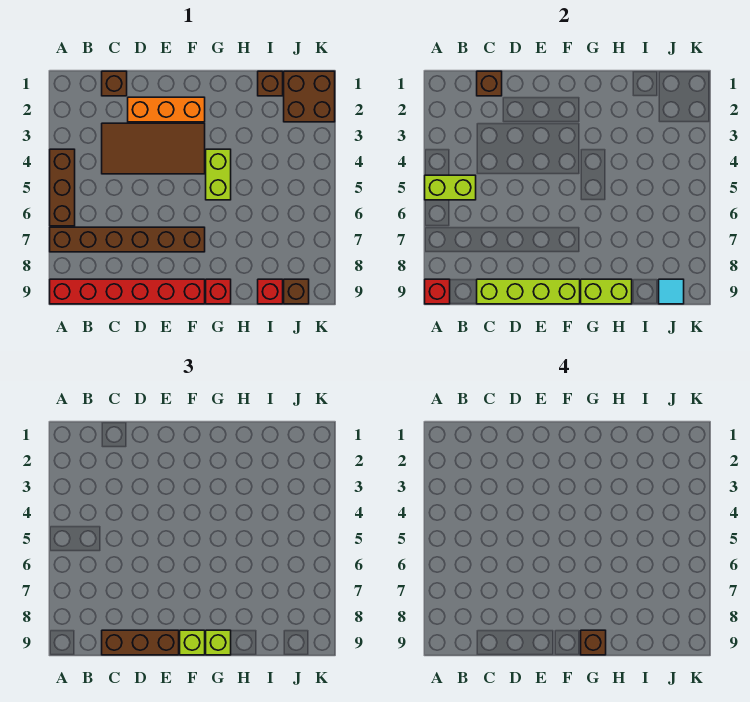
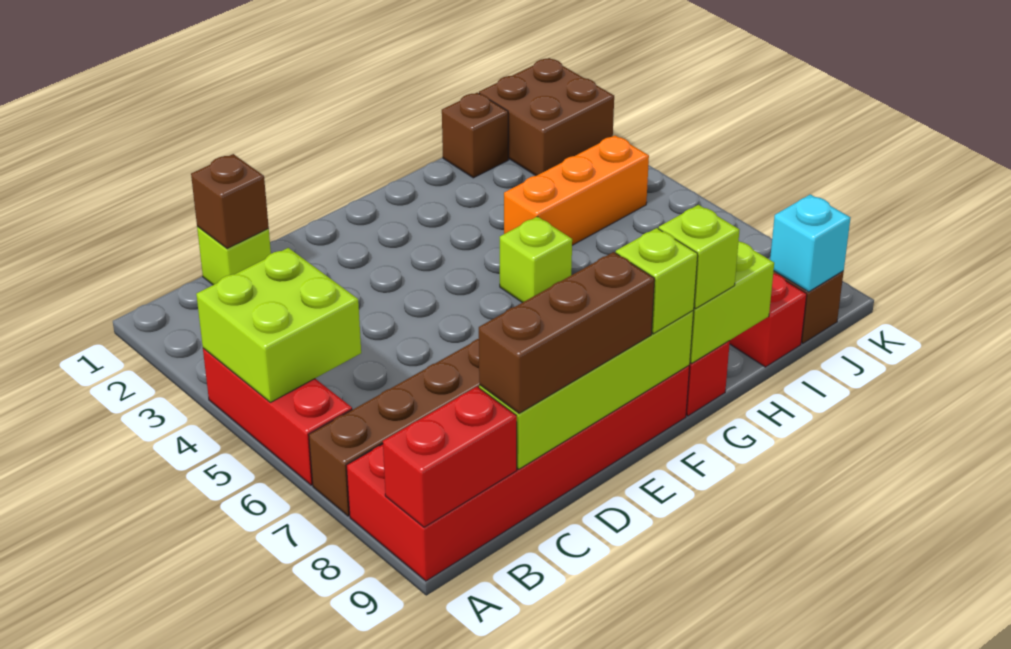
brown brick A4:A6 level 1 -> red brick A4:A6 level 1
lime brick A5:B5 level 2 -> lime brick A4:B5 level 2
red brick A9:F9 level 1 -> red brick A8:F9 level 1
red brick A9 level 2 -> red brick A9:B9 level 2
brown brick C1 level 1 -> lime brick C1 level 1
brown tile C3:F4 level 1 -> none
orange brick D2:F2 level 1 -> orange brick H4:J4 level 1
lime brick G4:G5 level 1 -> lime brick G5 level 1
brown brick G9 level 4 -> none
cyan tile J9 level 2 -> cyan brick J9 level 2

